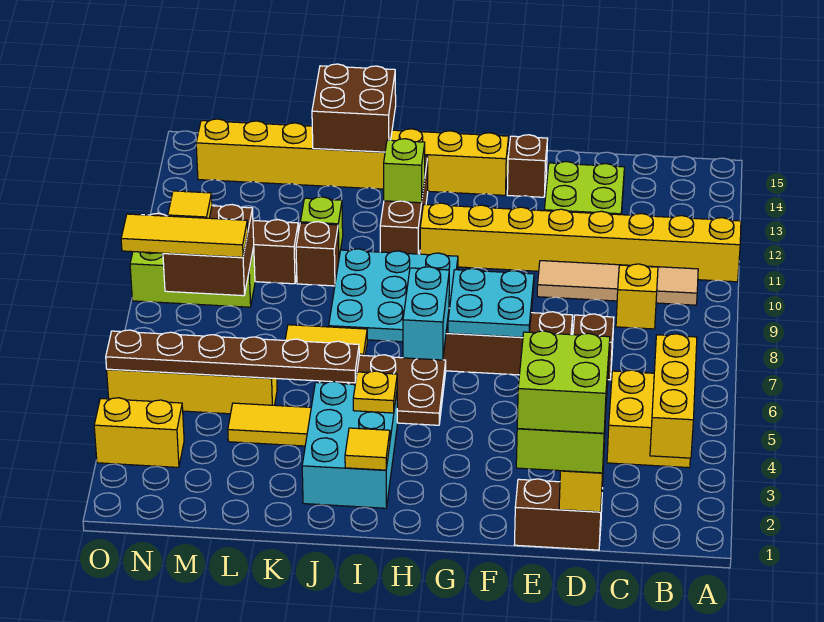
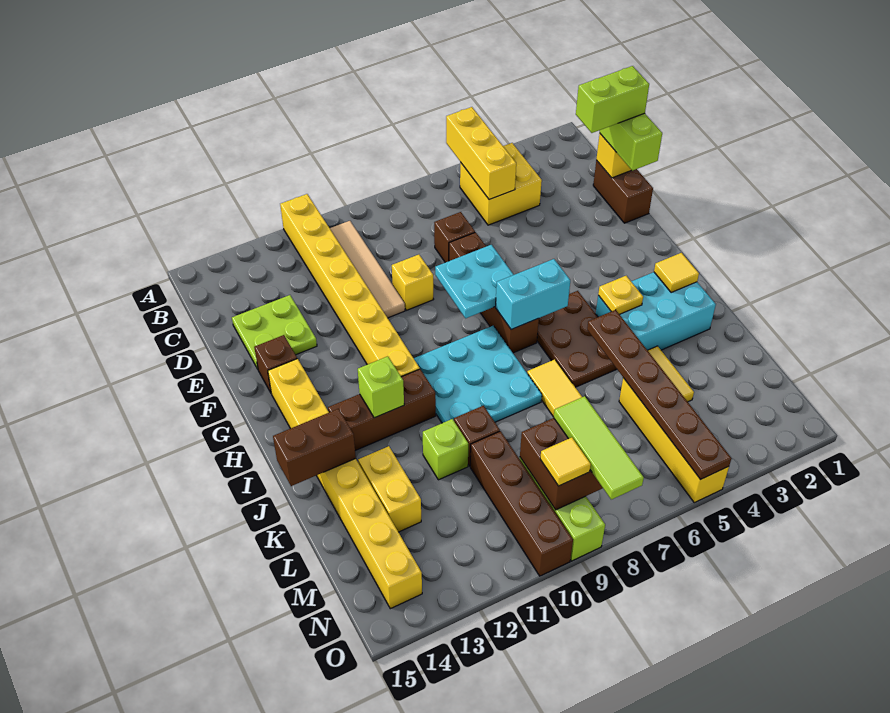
yellow brick B3:B5 level 2 -> yellow brick A5:C5 level 2
yellow brick C9 level 1 -> yellow brick E9 level 1
lime brick D1:E2 level 4 -> lime brick D1:D2 level 4
brown brick J14:K15 level 2 -> brown brick J14:J15 level 2
yellow tile M8:O8 level 3 -> lime tile M8:O8 level 3
yellow brick N3:O3 level 1 -> yellow brick K13:L13 level 1

